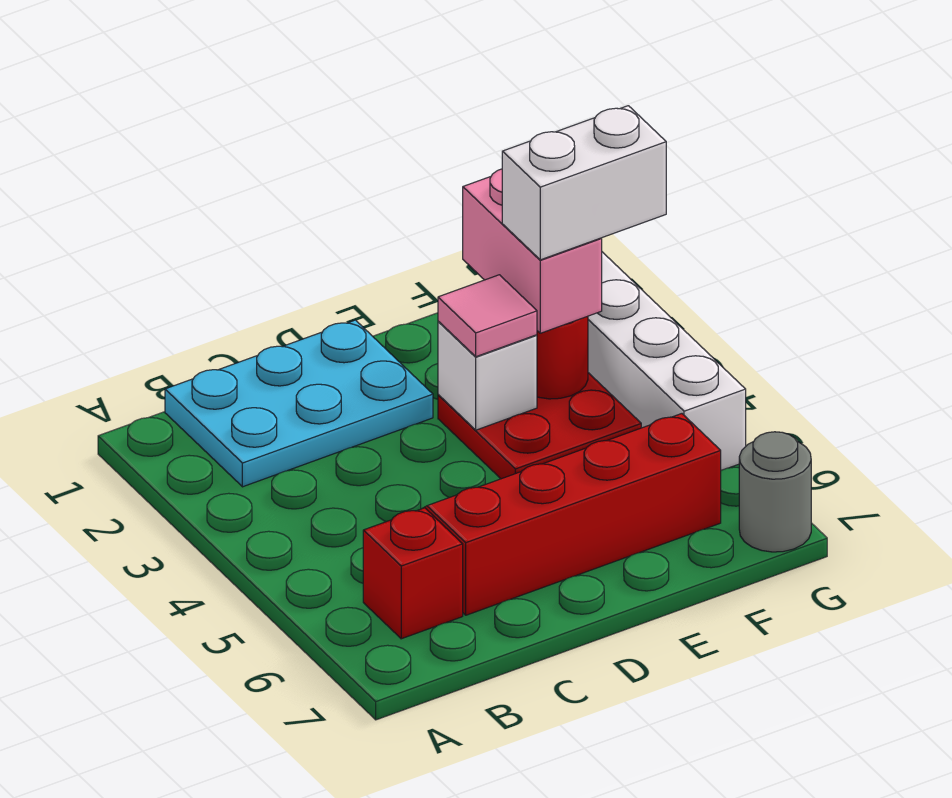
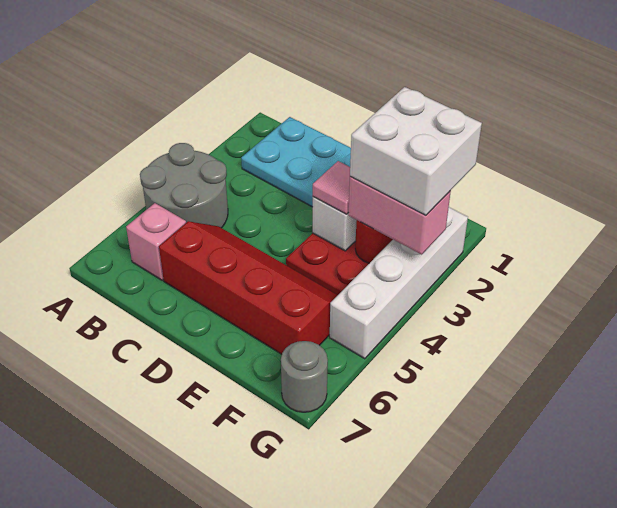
none -> grey round brick A4:B5 level 1
red brick B6 level 1 -> pink brick B6 level 1
pink brick F2:F3 level 3 -> pink brick F3:G3 level 3
white brick F3:G3 level 4 -> white brick F2:G3 level 4

